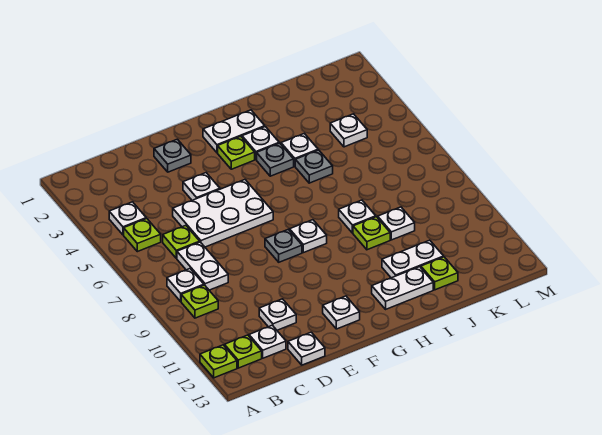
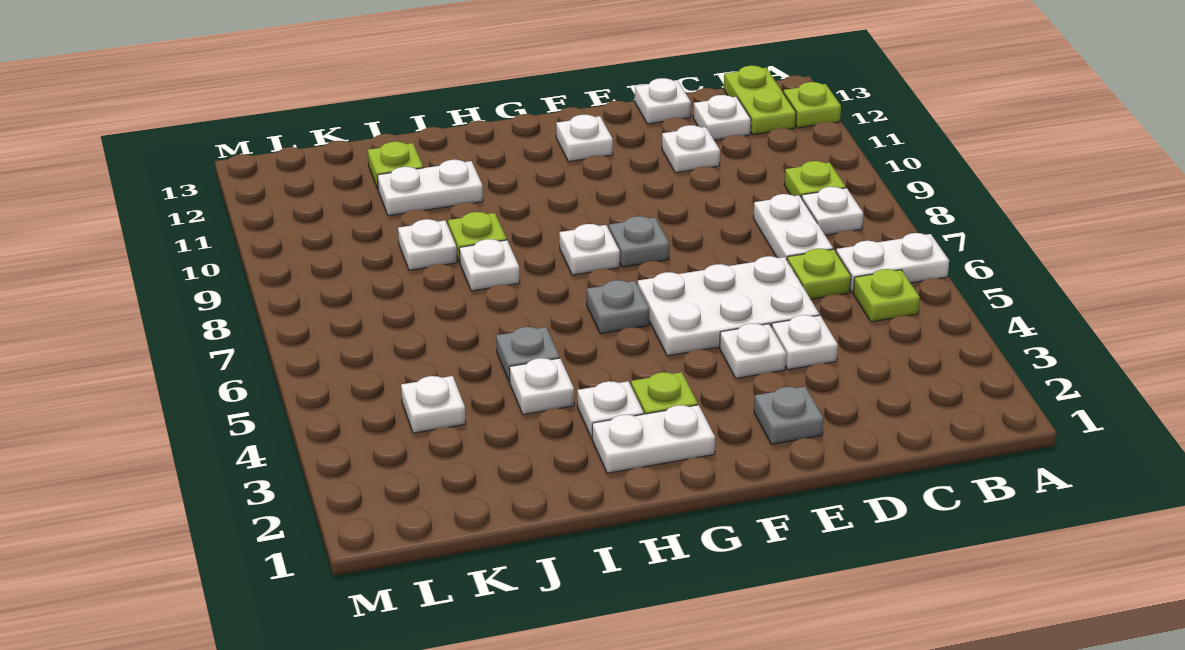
white plate B4 level 1 -> white plate D4 level 1
lime plate B12 level 1 -> lime plate B12:B13 level 1
grey plate H4 level 1 -> grey plate G6 level 1
white plate H12:I12 level 1 -> white plate A6:B6 level 1

